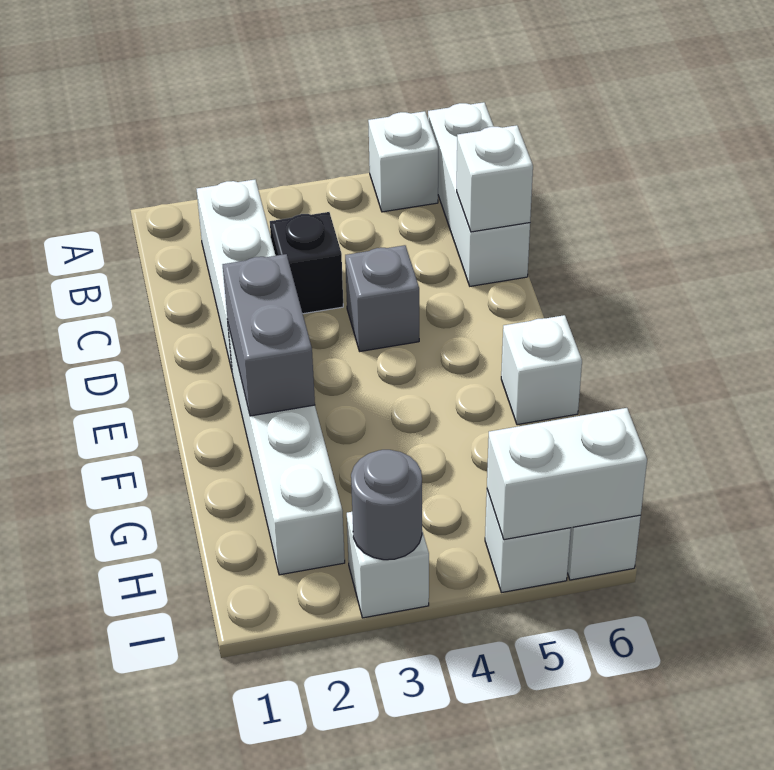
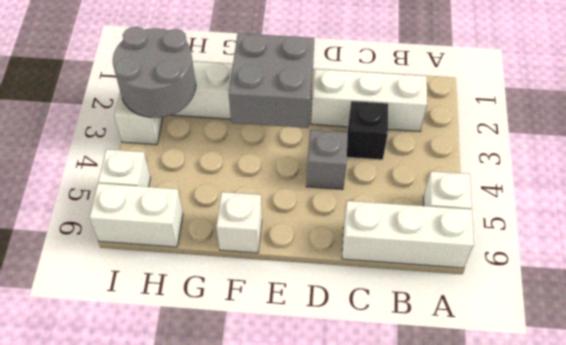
white brick C6 level 2 -> none
grey brick E2:F2 level 2 -> grey brick E2:F3 level 2
grey round brick I3 level 2 -> grey round brick H2:I3 level 2
white brick I5:I6 level 2 -> none

